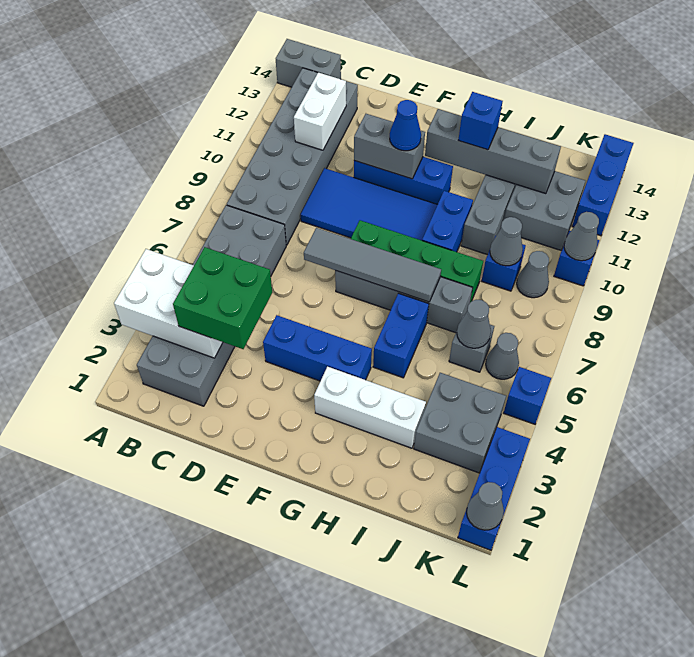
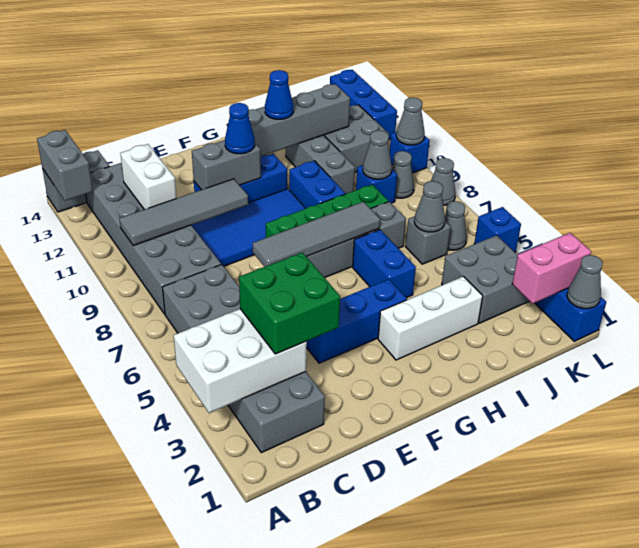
none -> grey brick A13:A14 level 2
none -> grey tile B10:E10 level 2
blue brick H12 level 3 -> blue cone H12 level 3
none -> pink brick K2:L2 level 2
none -> grey cone L8 level 1

